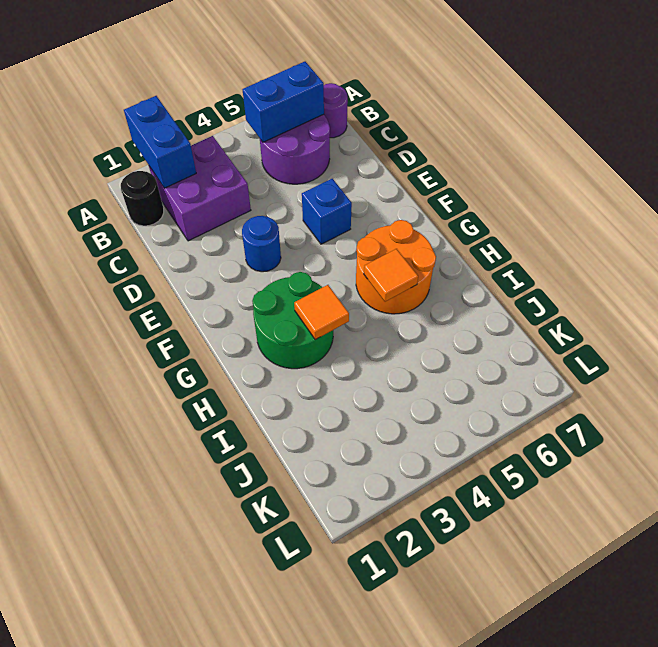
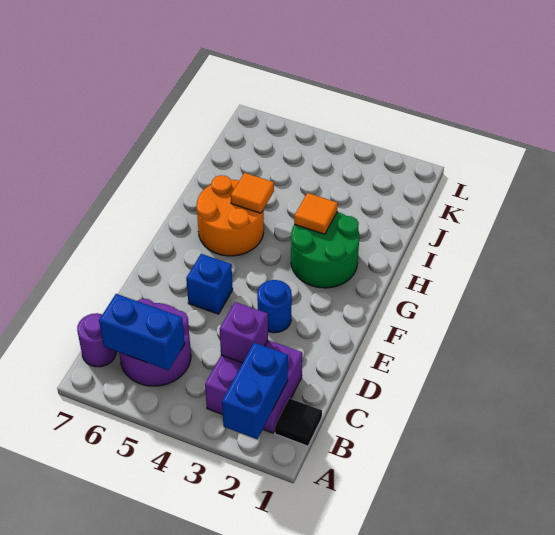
black round brick B1 level 1 -> black tile B1 level 1
none -> purple brick C3 level 2

